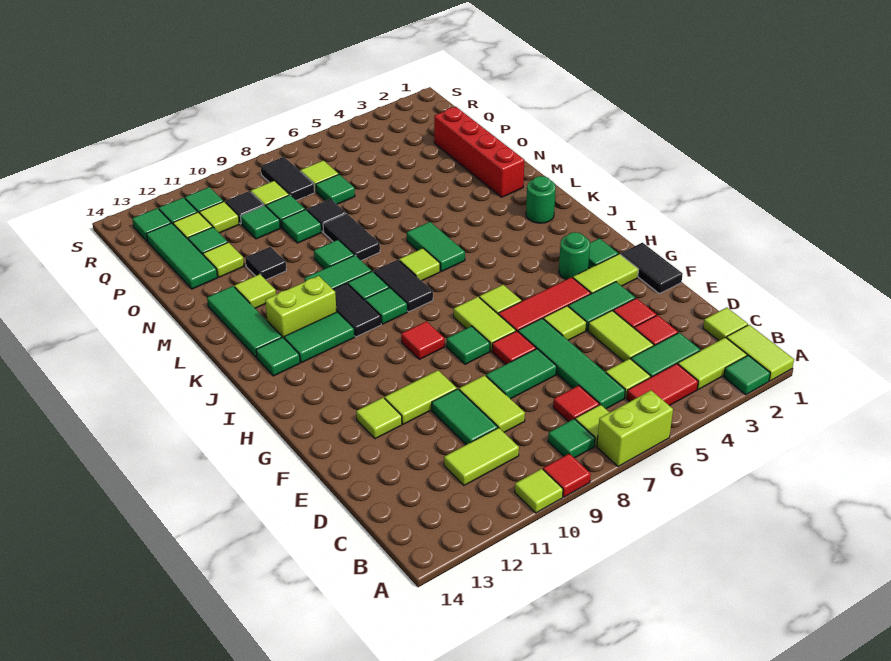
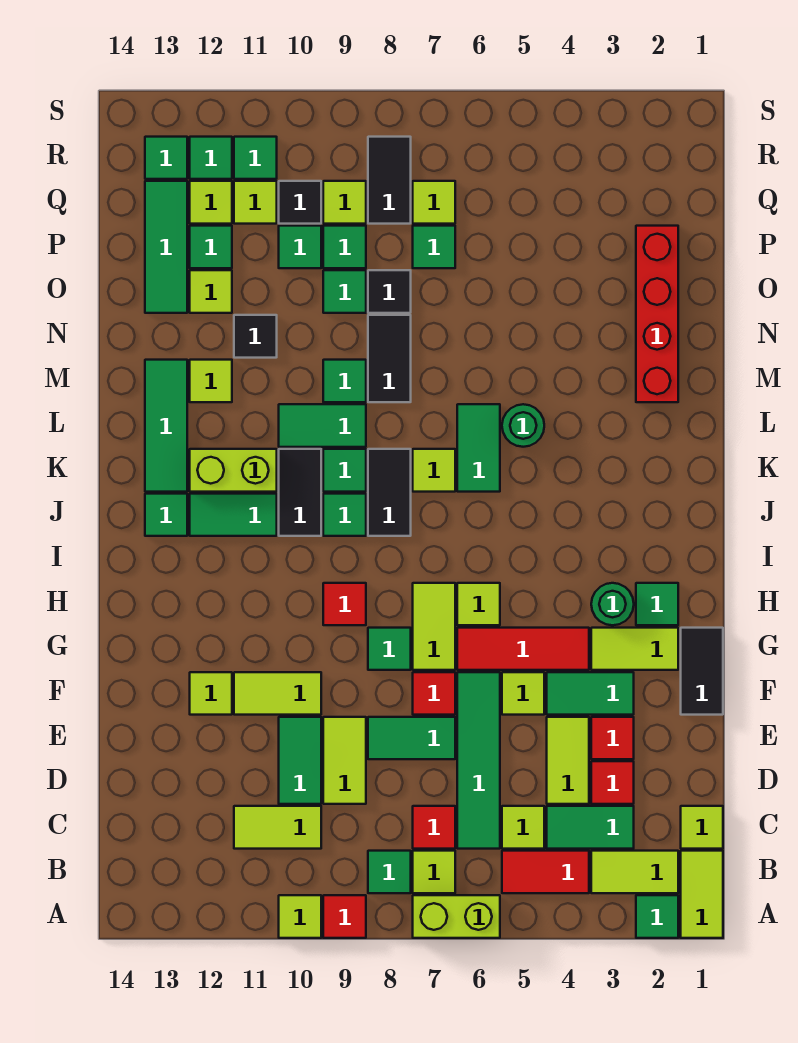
green round brick K2 level 1 -> green round brick L5 level 1

